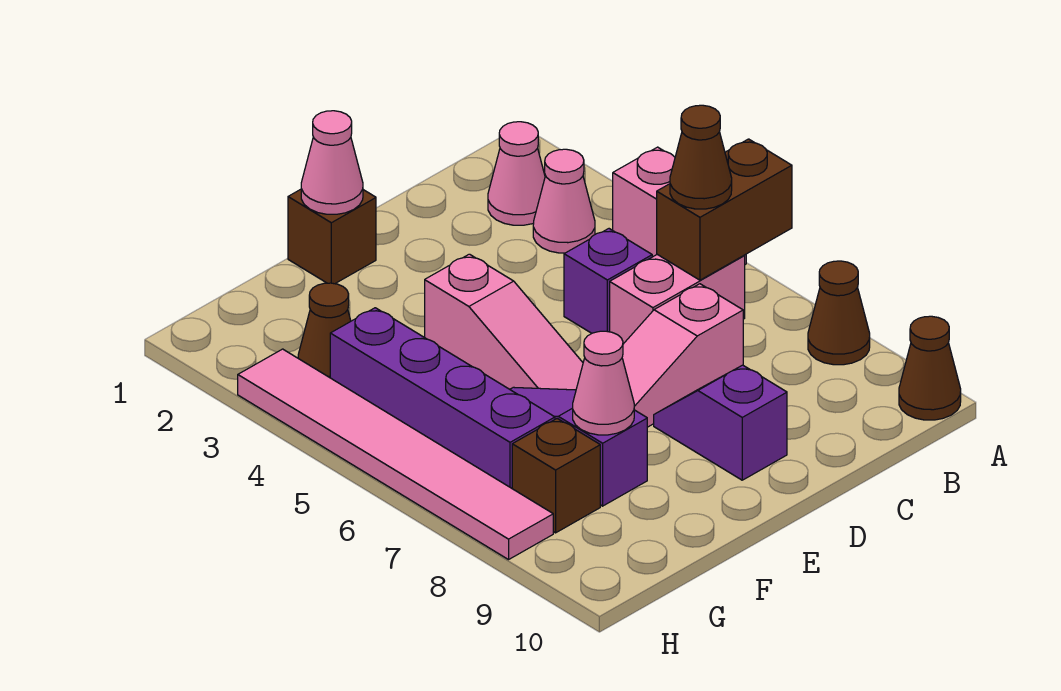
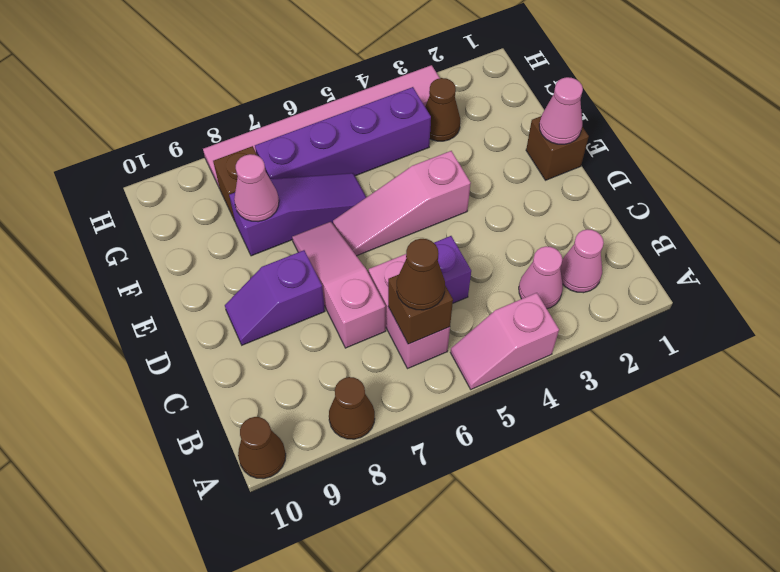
brown brick A6:B6 level 2 -> brown brick B6 level 2
purple slope D8:D9 level 1 top 9 -> purple slope D8:D9 level 1 top 8

